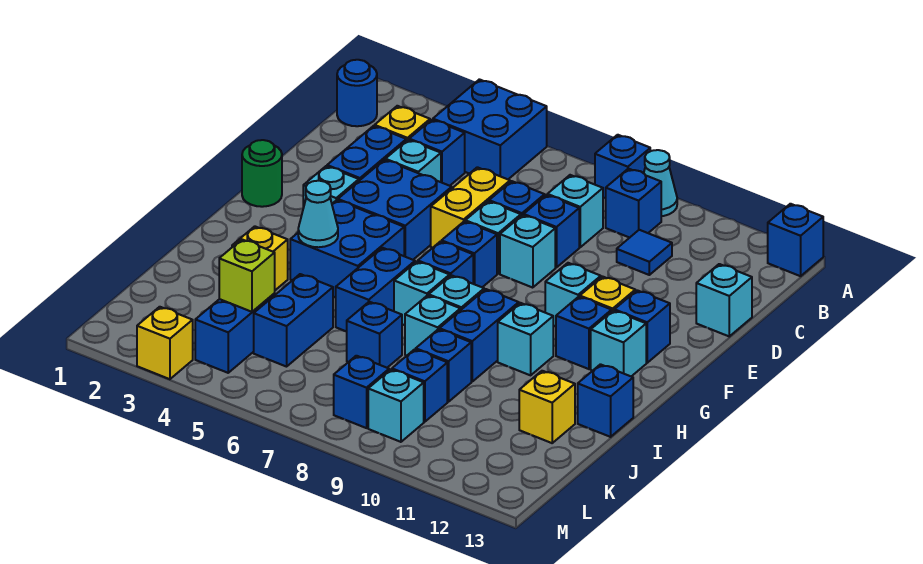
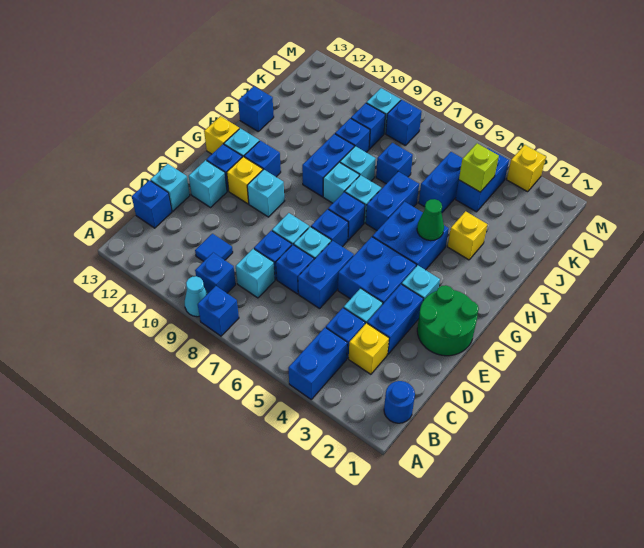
blue brick A4:B5 level 1 -> blue brick A4:B4 level 1
blue brick A13 level 1 -> blue brick C13 level 1
yellow brick D6:E6 level 1 -> blue brick D6:E6 level 1
green round brick F1 level 1 -> green round brick E1:F2 level 1
cyan cone H4 level 2 -> green cone H4 level 2
cyan brick H10 level 1 -> cyan brick E12 level 1
yellow brick J12 level 1 -> yellow brick G13 level 1

